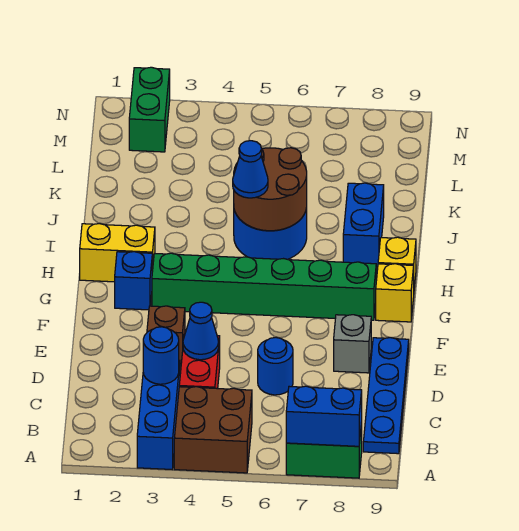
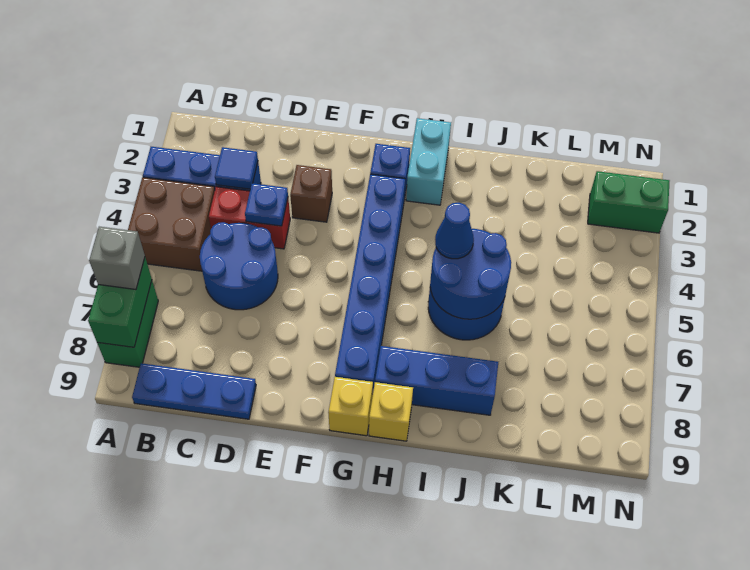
blue brick A7:A8 level 2 -> green brick A7:A8 level 2
blue plate B9:E9 level 1 -> blue plate B9:D9 level 1
blue round brick C3 level 2 -> blue tile C3 level 2
blue cone D4 level 2 -> blue plate D4 level 2
blue round brick D6 level 1 -> blue round brick C5:D6 level 1
grey brick E8 level 1 -> grey brick A7 level 3
green brick G3:G8 level 1 -> blue brick G3:G8 level 1
yellow brick H1:H2 level 1 -> cyan brick H1:H2 level 1
brown round brick I5:J6 level 2 -> blue round brick I5:J6 level 2
blue brick I8:J8 level 1 -> blue brick H8:J8 level 1

